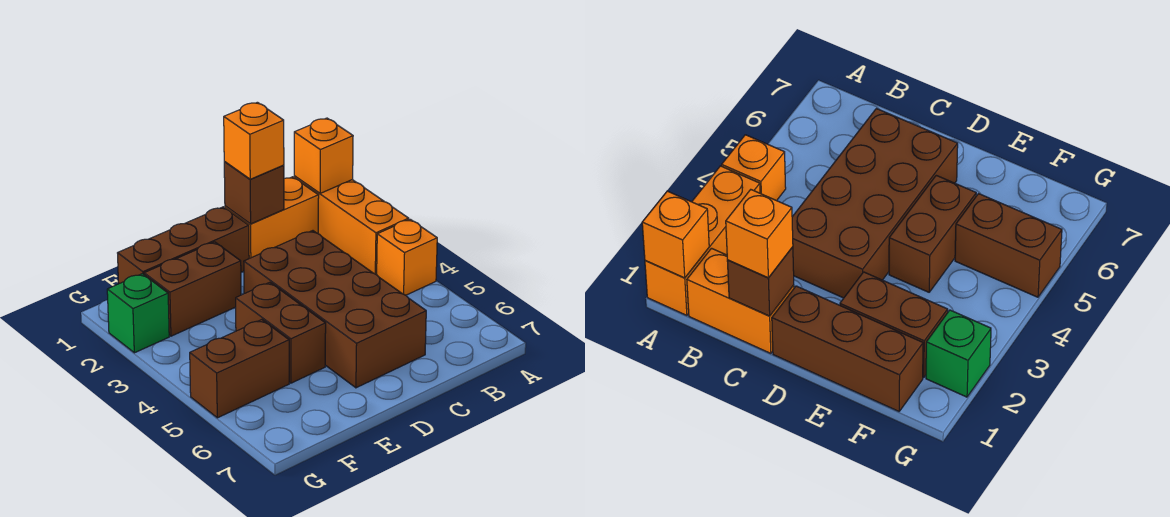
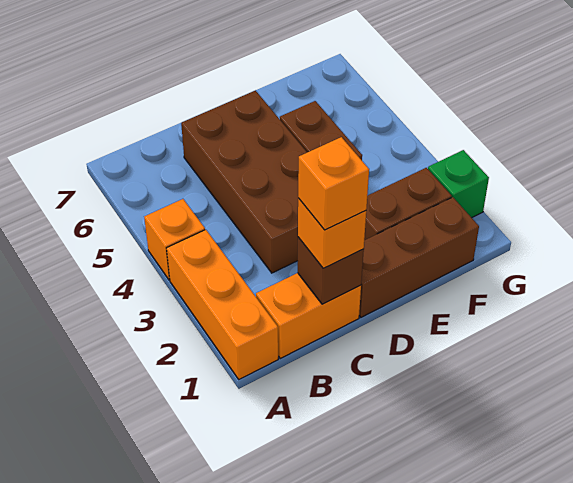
orange brick A1 level 2 -> orange brick C1 level 4
brown brick F5:G5 level 1 -> none

